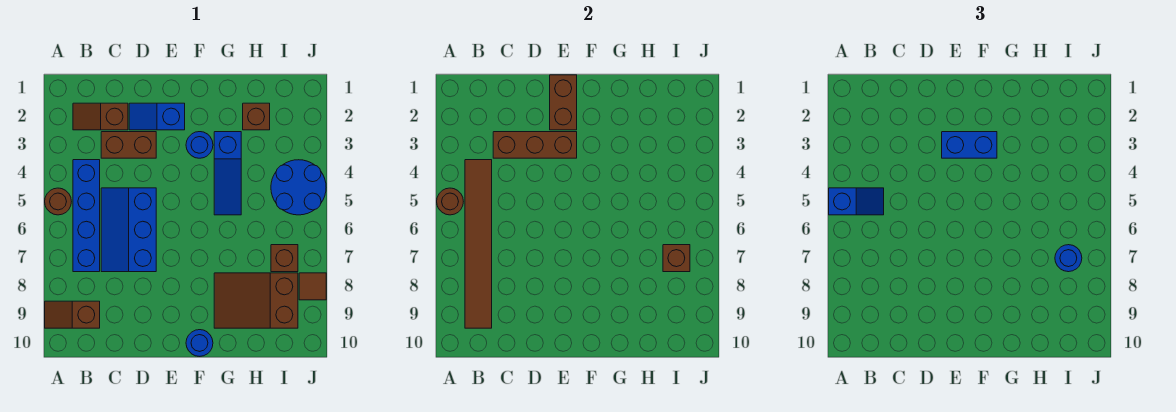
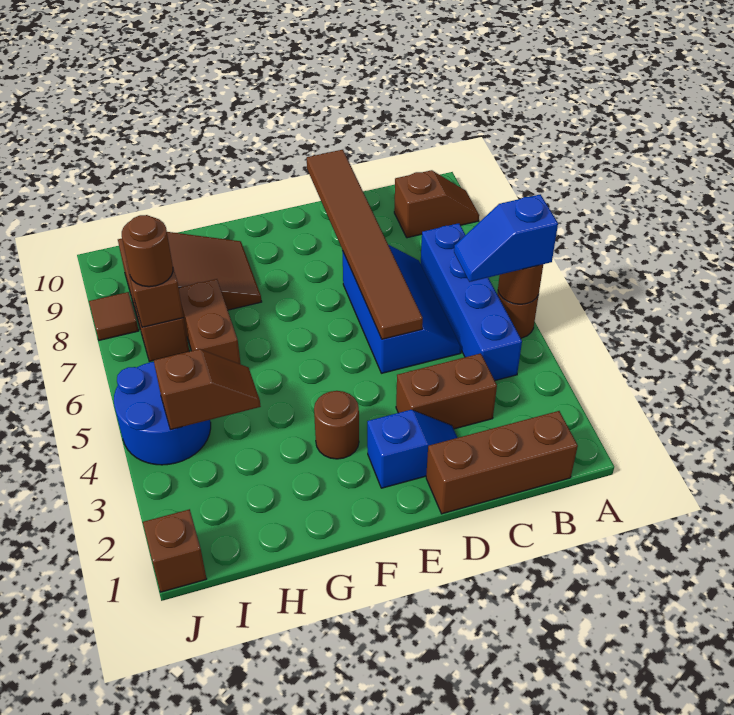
brown slope B2:C2 level 1 top C -> brown slope H4:I4 level 2 top I
brown tile B4:B9 level 2 -> brown tile D5:D10 level 2
brown brick C3:E3 level 2 -> brown brick B1:D1 level 1
brown brick E1:E2 level 2 -> brown brick H6:H7 level 1
blue brick E3:F3 level 3 -> none
blue round brick F3 level 1 -> brown round brick F3 level 1
blue round brick F10 level 1 -> none
blue slope G3:G5 level 1 top 3 -> none
brown brick H2 level 1 -> brown brick J1 level 1
blue round brick I7 level 3 -> brown round brick I7 level 3

